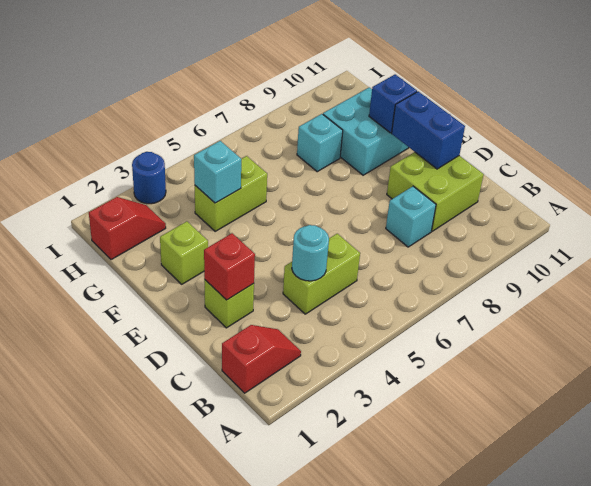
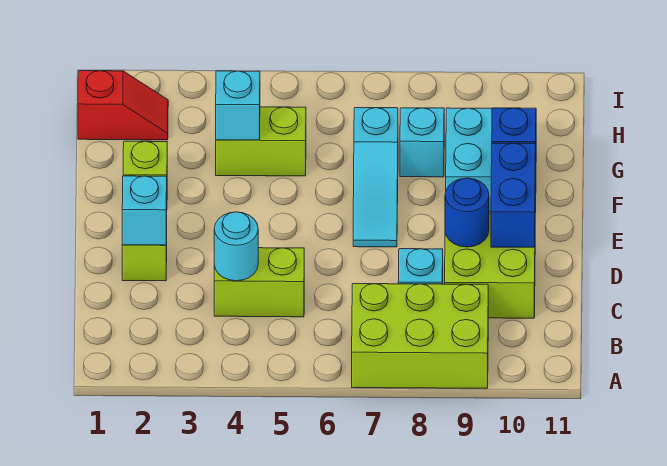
none -> lime brick A7:B9 level 1
red slope B1:B2 level 1 top 1 -> none
red brick D2 level 2 -> cyan brick D2 level 2
none -> cyan slope E7:G7 level 1 top G
blue round brick I3 level 1 -> blue round brick D9 level 2

